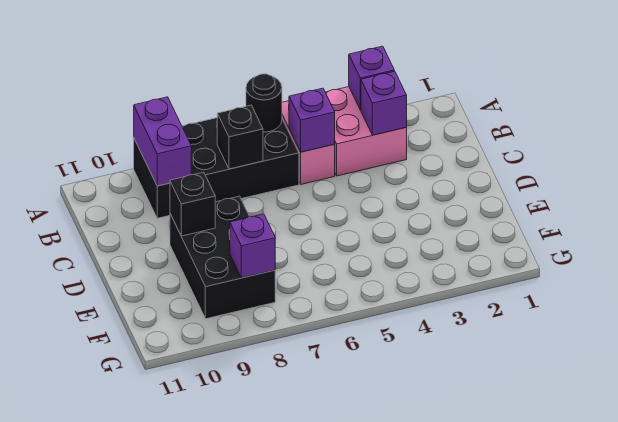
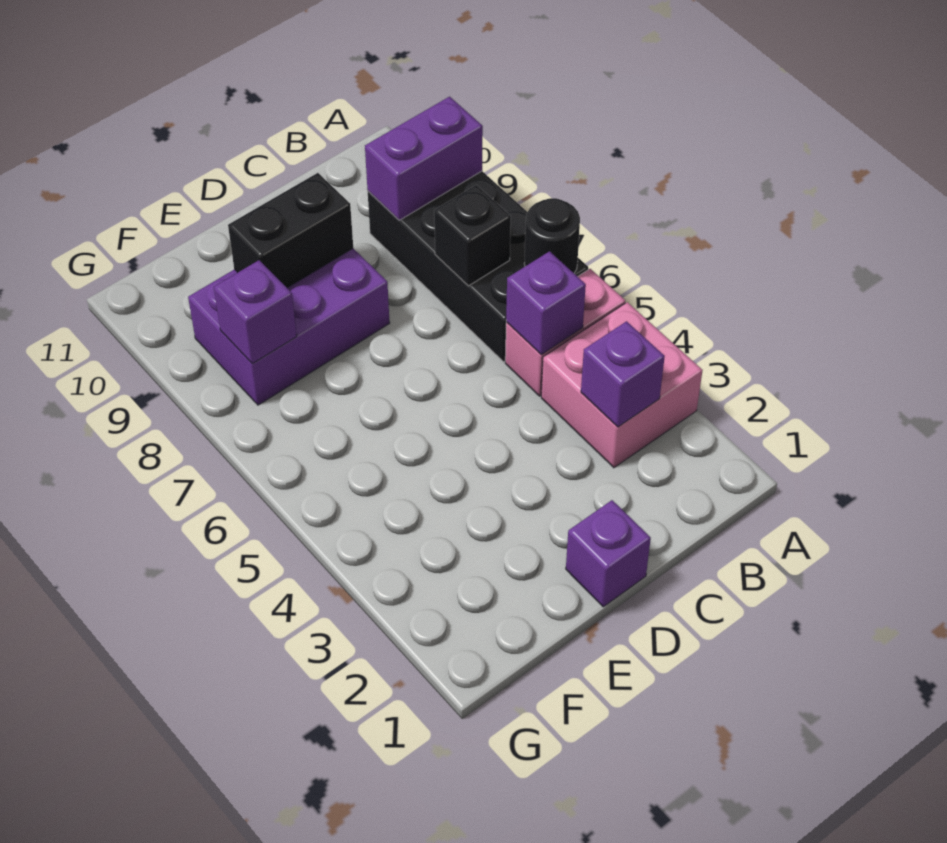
purple brick A3 level 2 -> purple brick D1 level 1
black brick D8:F9 level 1 -> purple brick D8:F9 level 1
black brick D9 level 2 -> black brick D9:E9 level 2

